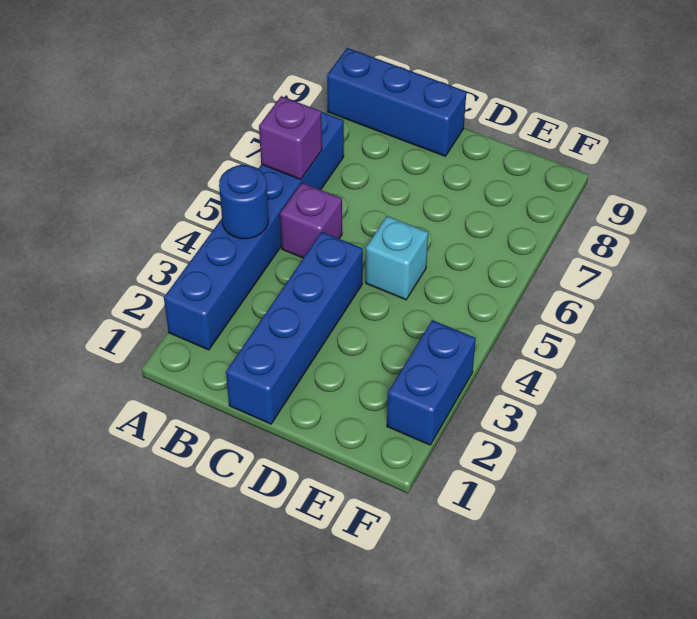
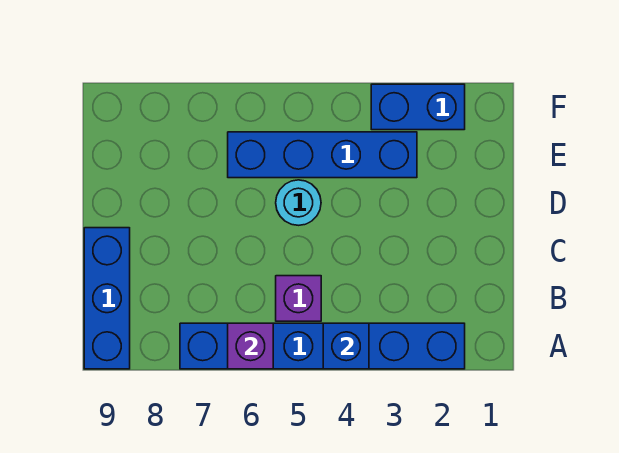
blue round brick A4 level 2 -> blue brick A4 level 2
blue brick C1:C4 level 1 -> blue brick E3:E6 level 1
cyan brick D5 level 1 -> cyan round brick D5 level 1

